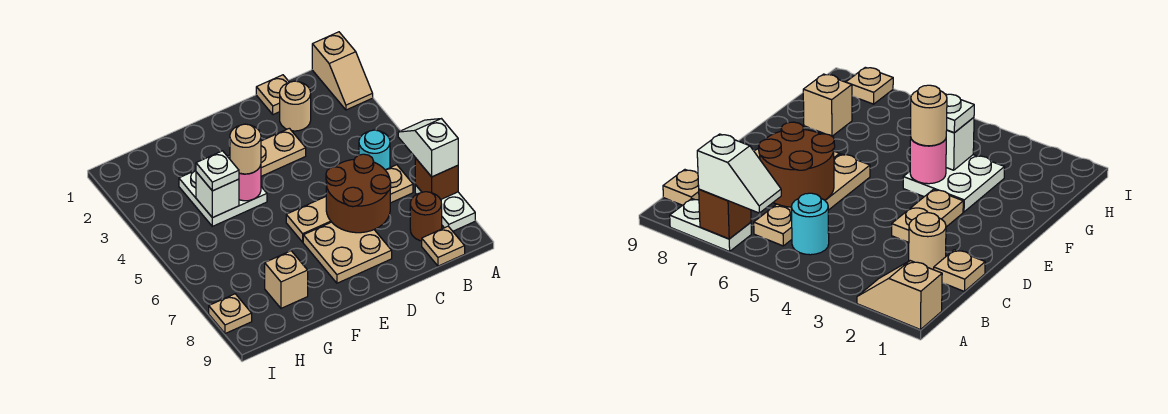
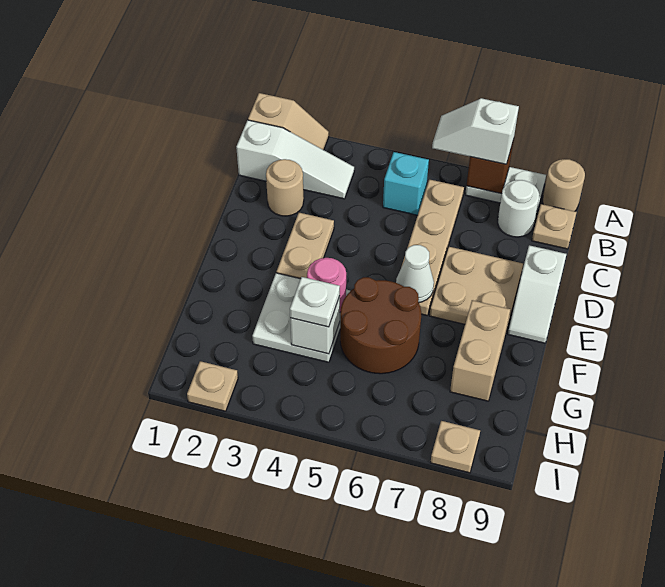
none -> white slope B1:B3 level 1 top 1
cyan round brick B5 level 1 -> cyan brick B5 level 1
brown round brick B8 level 1 -> white round brick B8 level 1
tan plate C1 level 1 -> tan plate I2 level 1
brown round brick C6:D7 level 2 -> brown round brick F5:G6 level 1
none -> white slope D9:E9 level 1 top D
none -> white cone E6 level 2
tan round brick F4 level 3 -> tan round brick A9 level 1
tan brick G8 level 1 -> tan brick F8:G8 level 1

